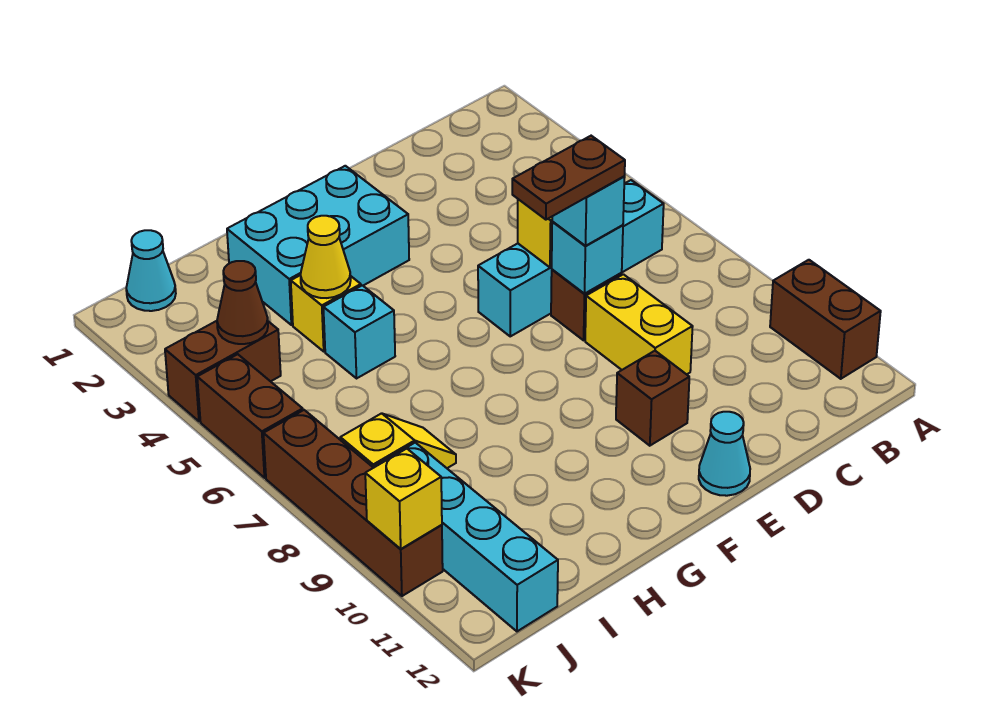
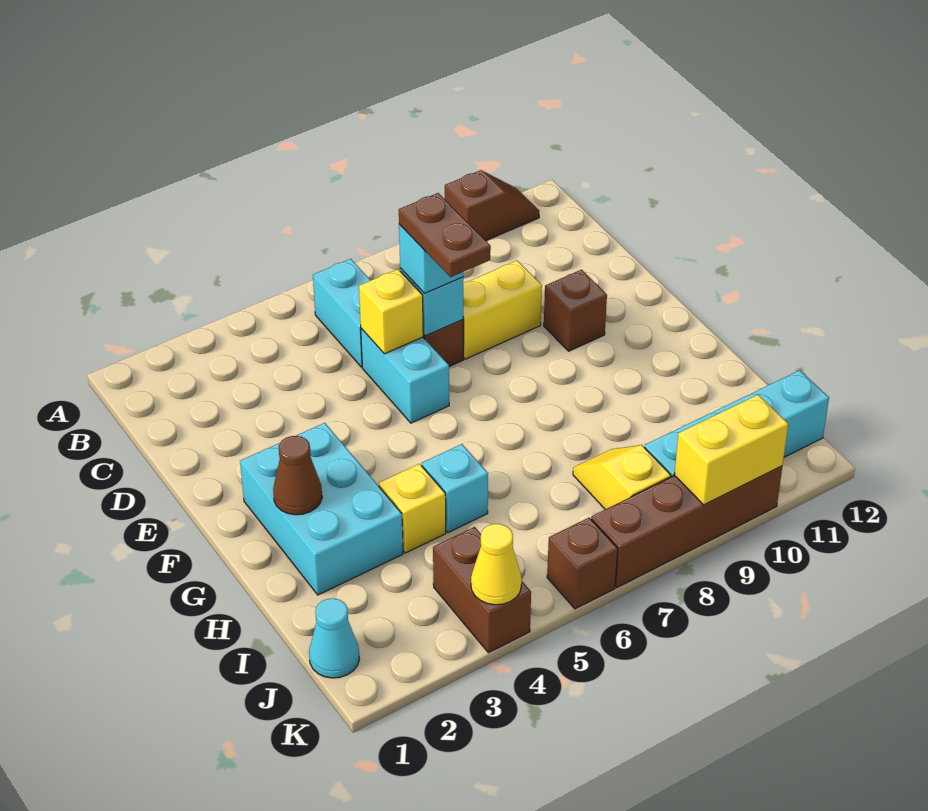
brown brick A10:A11 level 1 -> brown slope A10:A11 level 1 top 10
cyan cone E12 level 1 -> none
yellow cone H4 level 2 -> yellow cone K4 level 2
brown cone J4 level 2 -> brown cone G2 level 2
brown brick K5:K6 level 1 -> brown brick K6 level 1
yellow brick K10 level 2 -> yellow brick K9:K10 level 2

